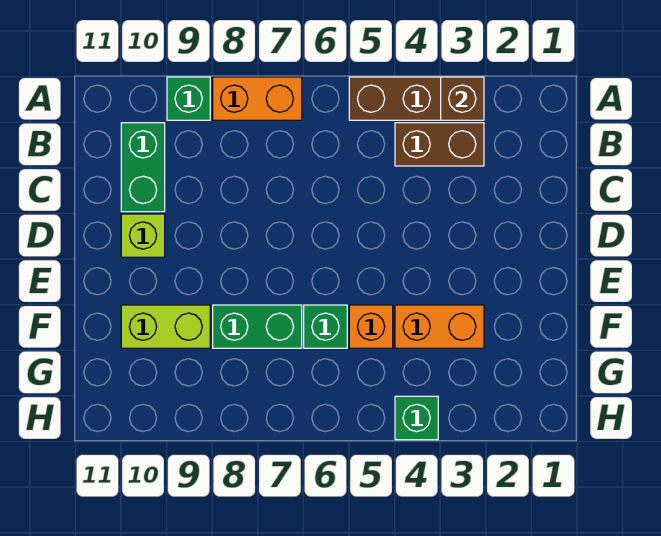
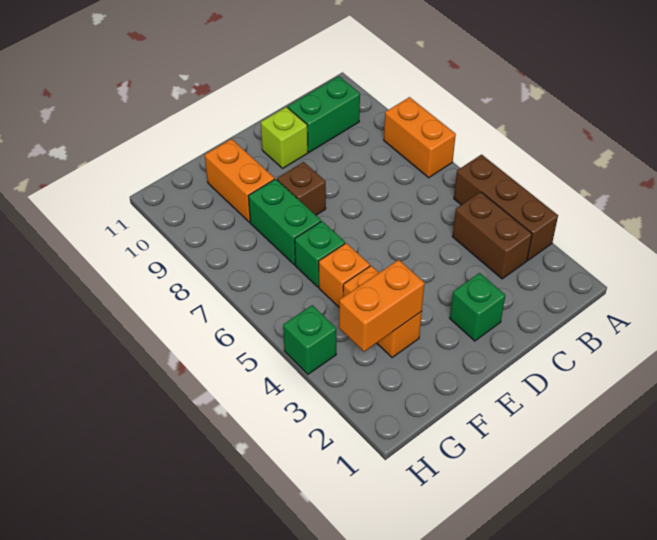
brown brick A3 level 2 -> brown brick E8 level 1
green brick A9 level 1 -> green brick D2 level 1
none -> orange brick F3:G3 level 2
lime brick F9:F10 level 1 -> orange brick F9:F10 level 1

